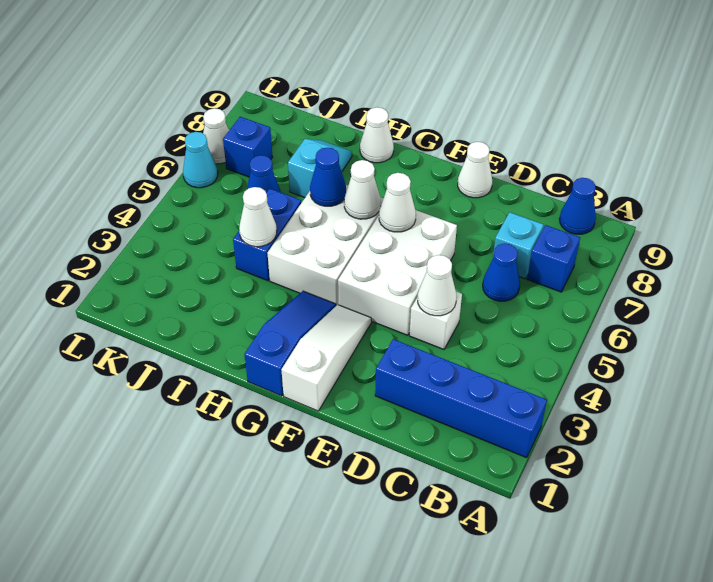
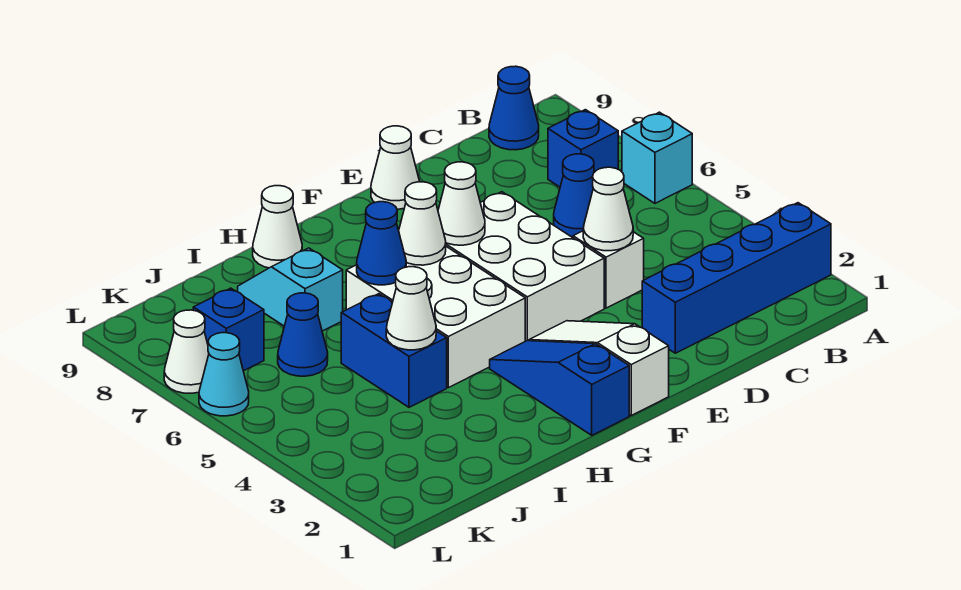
cyan brick C7 level 1 -> cyan brick A6 level 1

